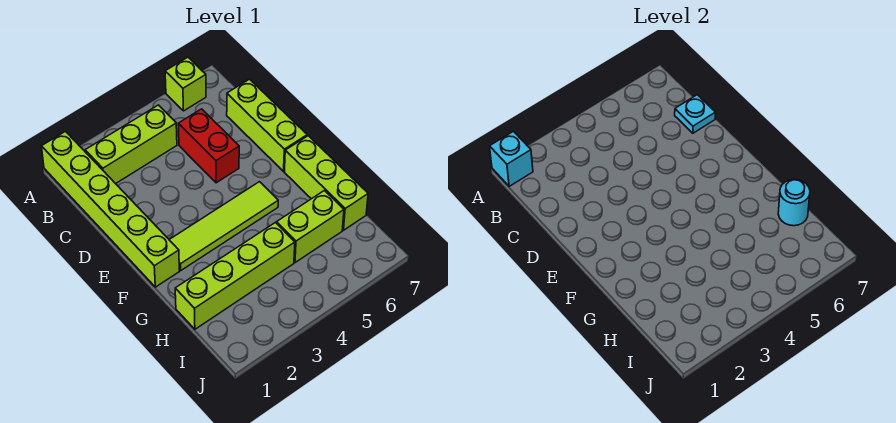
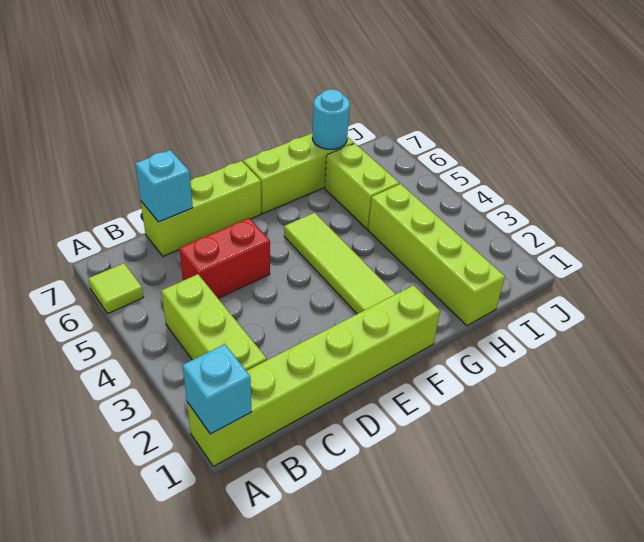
lime brick A6 level 1 -> lime tile A6 level 1
cyan plate C7 level 2 -> cyan brick C7 level 2

